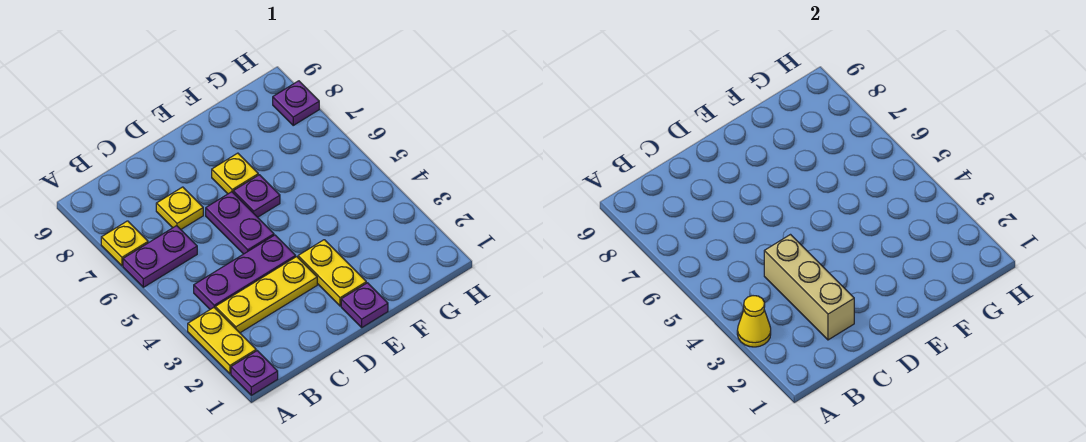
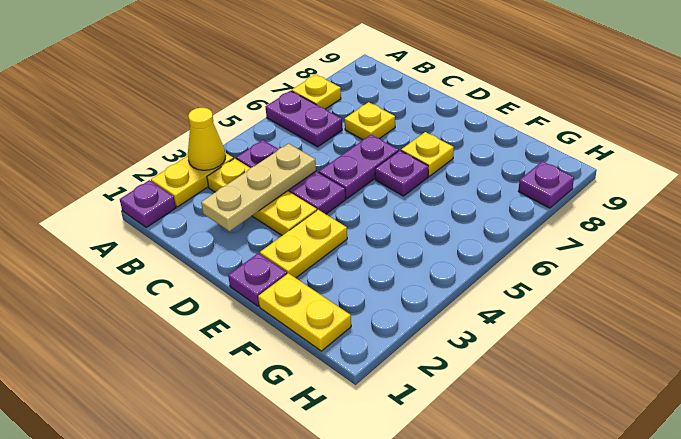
tan brick C2:C4 level 2 -> tan plate C2:C4 level 2
none -> yellow plate F1:G1 level 1

